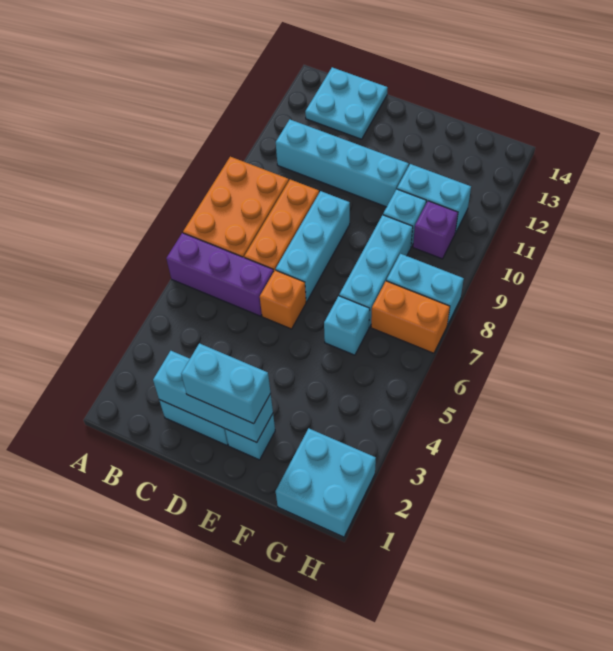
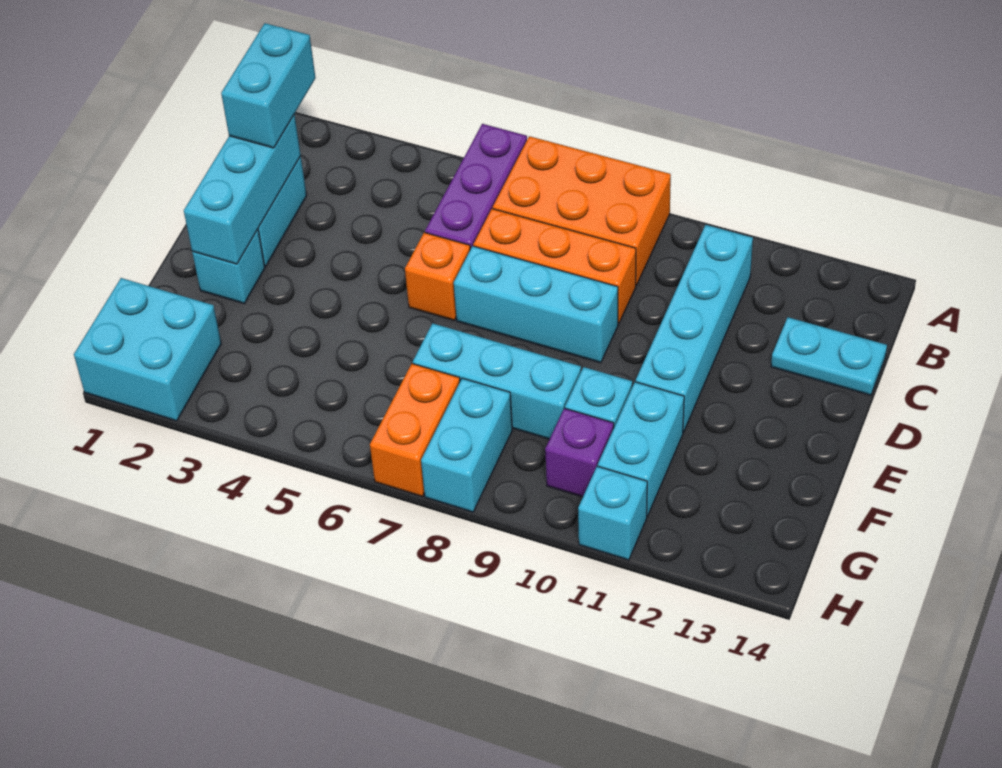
cyan plate B13:C14 level 1 -> cyan plate C13:C14 level 1
cyan brick D2:E2 level 3 -> cyan brick B2:C2 level 3
cyan brick F6 level 1 -> cyan brick H11 level 1

